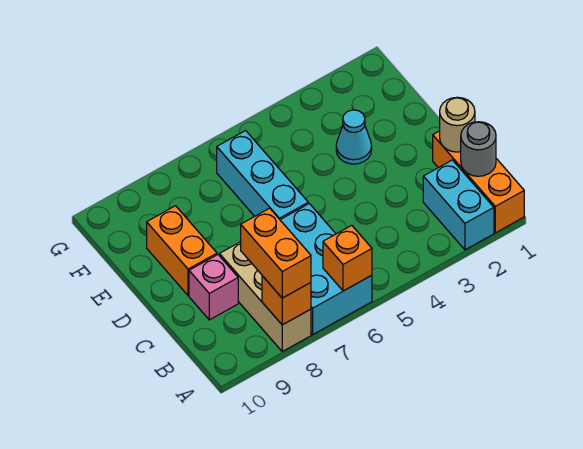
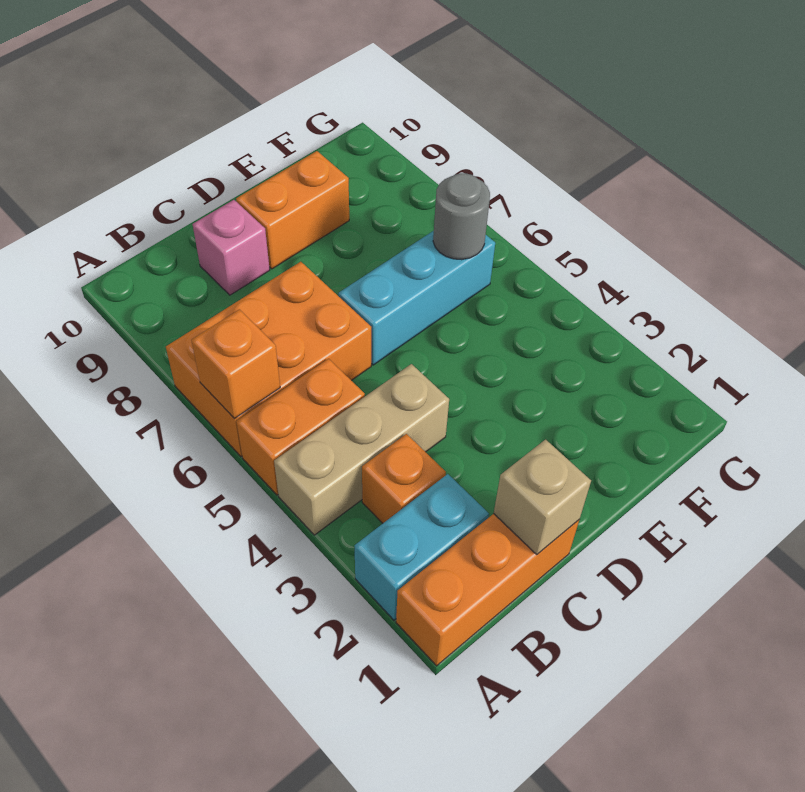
cyan brick A6:C7 level 1 -> orange brick A6:C7 level 1
tan brick A8:C8 level 1 -> tan brick A4:C4 level 1
orange brick A8 level 2 -> orange brick B3 level 1
orange brick A8:B8 level 3 -> orange brick A5:B5 level 1
grey round brick B1 level 2 -> grey round brick F6 level 2
tan round brick C1 level 2 -> tan brick C1 level 2
cyan cone E3 level 1 -> none

